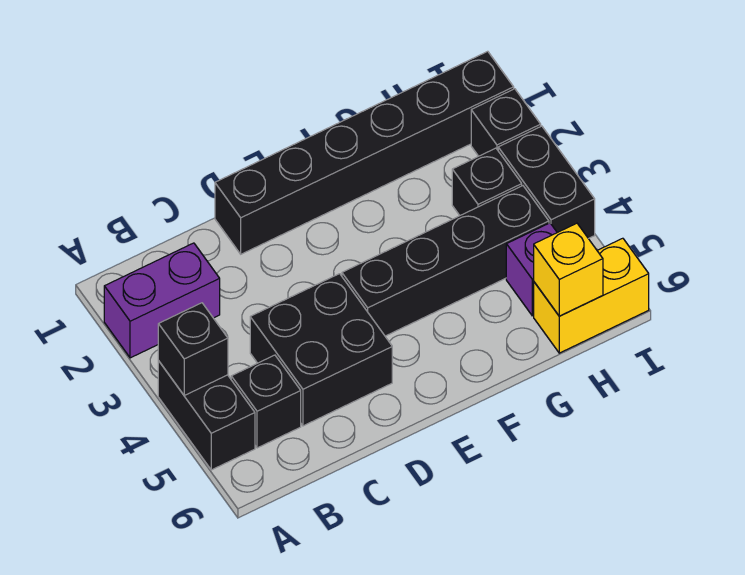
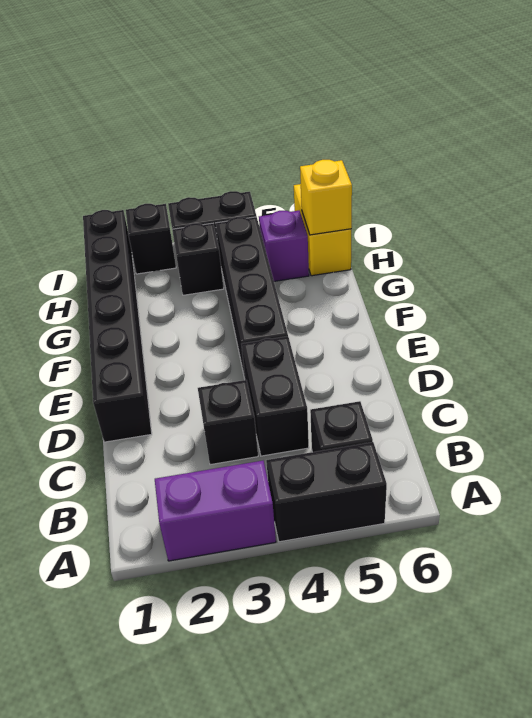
purple brick A2:B2 level 1 -> purple brick A2:A3 level 1
black brick A4 level 2 -> black brick C3 level 1
black brick C4:D5 level 1 -> black brick C4:D4 level 1

